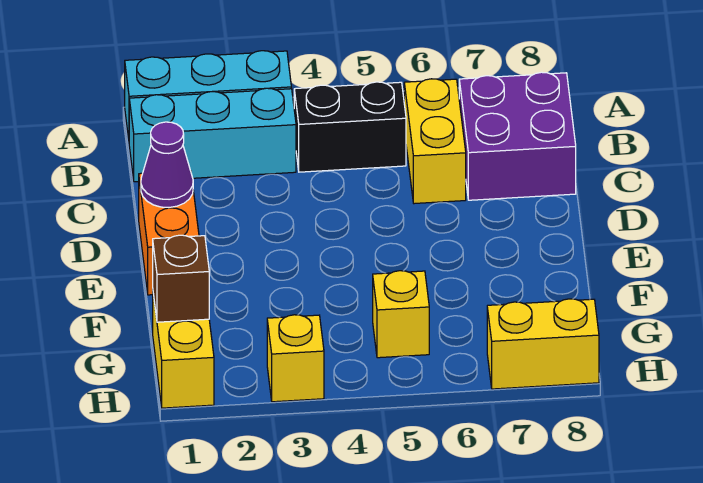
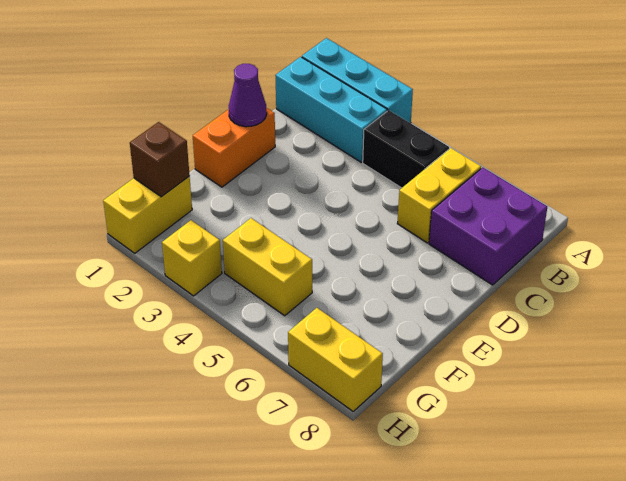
yellow brick G5 level 1 -> yellow brick G4:G5 level 1

